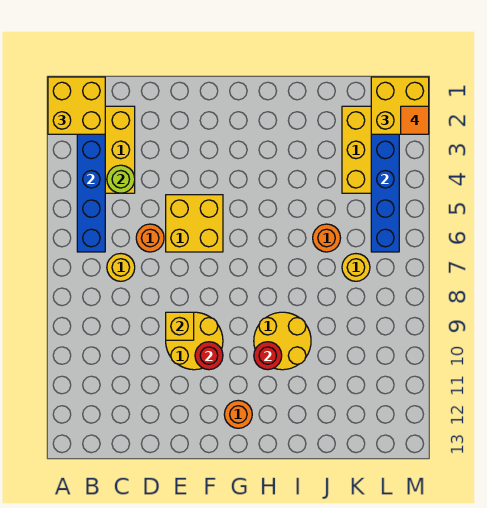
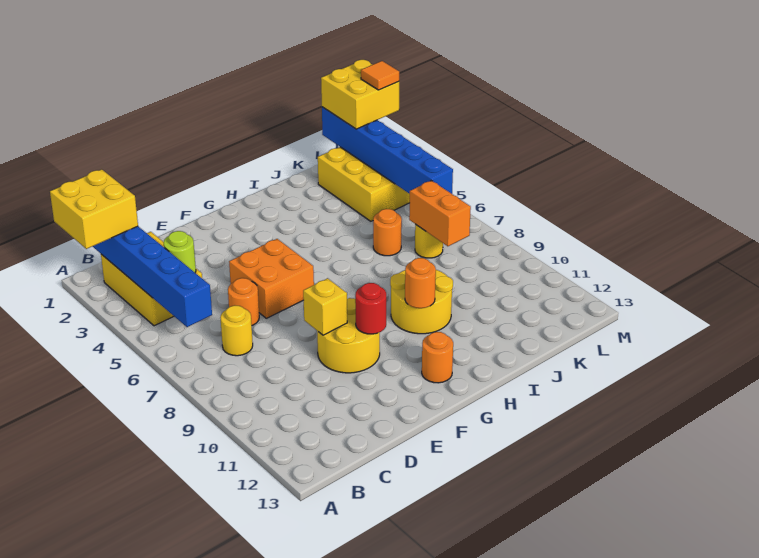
yellow brick E5:F6 level 1 -> orange brick E5:F6 level 1
red round brick H10 level 2 -> orange round brick H10 level 2
none -> orange brick K7:K8 level 2

